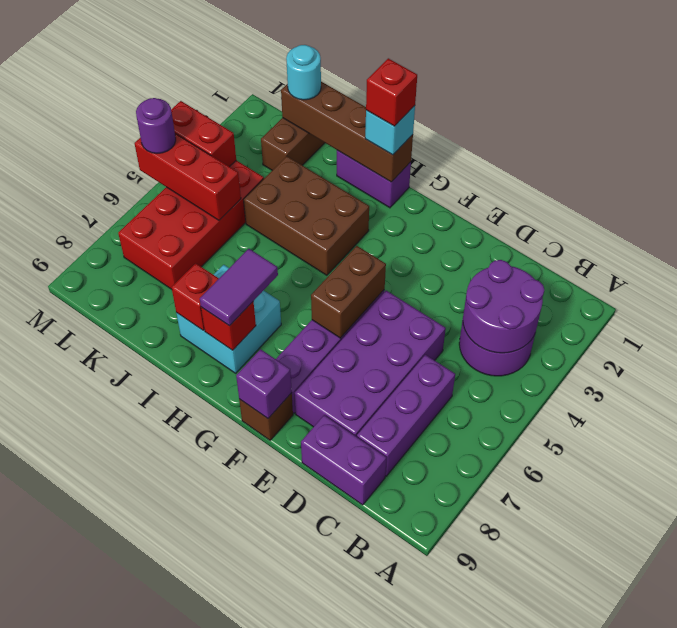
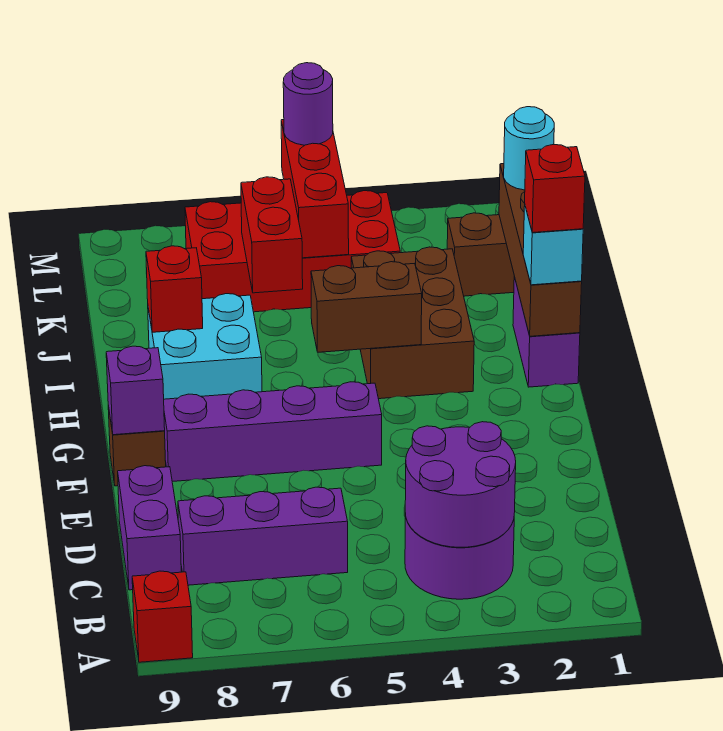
purple brick D5:E8 level 1 -> none
brown brick F5:F6 level 2 -> brown brick H4:H5 level 2
purple tile H7:H8 level 3 -> none
red brick H8 level 2 -> red brick A9 level 1
red brick L4:M4 level 2 -> red brick J6:K6 level 2

